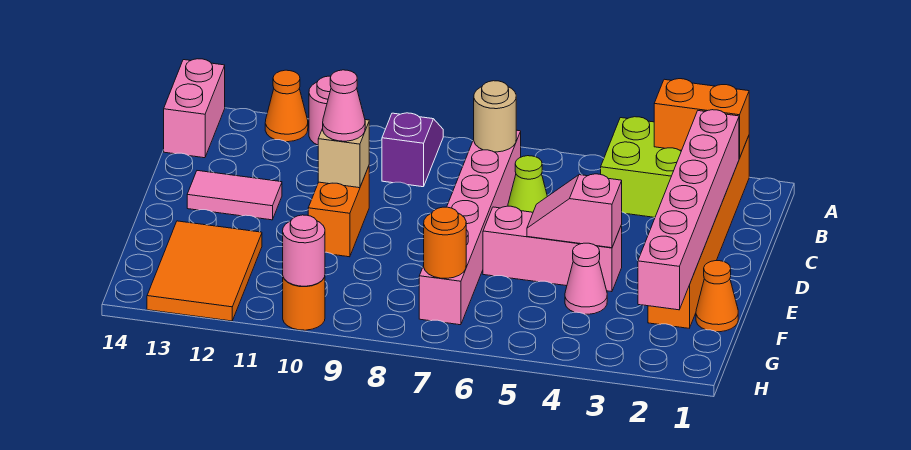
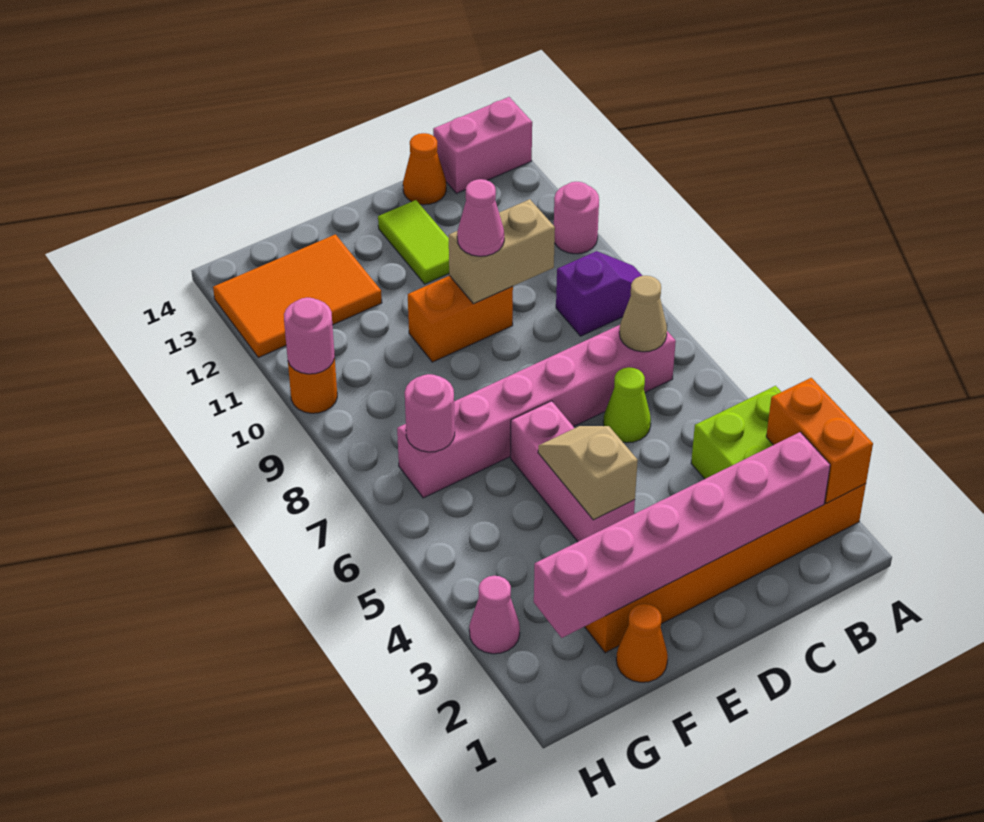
orange cone A12 level 1 -> orange cone C14 level 1
tan round brick B7 level 2 -> tan cone B7 level 2
tan brick D10 level 2 -> tan brick C10:D10 level 2
pink tile D12:D13 level 1 -> lime tile D12:D13 level 1
pink slope E4:E5 level 2 top 4 -> tan slope E4:E5 level 2 top 4
pink cone F4 level 1 -> pink cone H3 level 1
orange round brick G7 level 2 -> pink round brick G7 level 2

